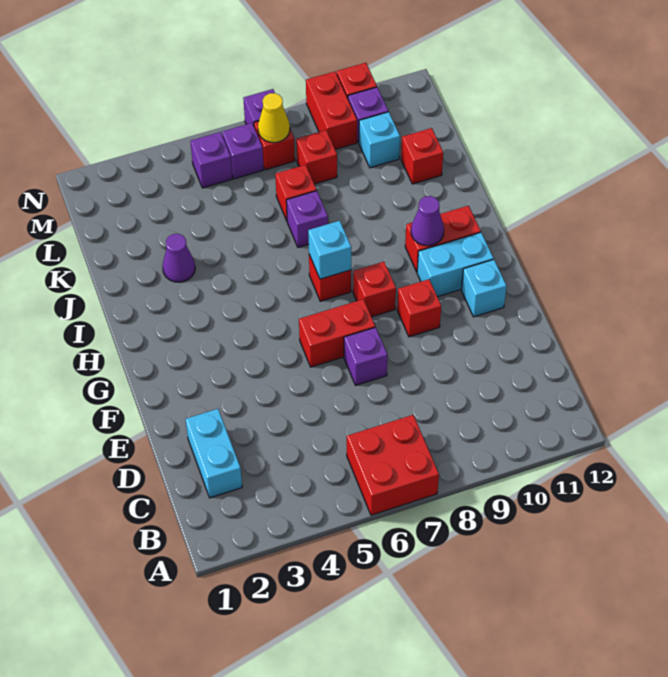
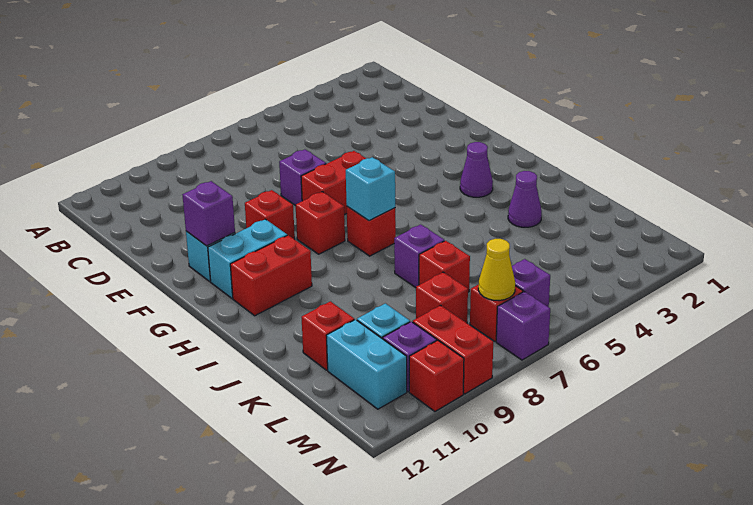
red brick A6:B7 level 1 -> none
cyan brick C2:D2 level 1 -> cyan brick L11:M11 level 1
purple cone H10 level 2 -> purple cone H3 level 1
purple brick M5 level 1 -> purple brick F11 level 2

